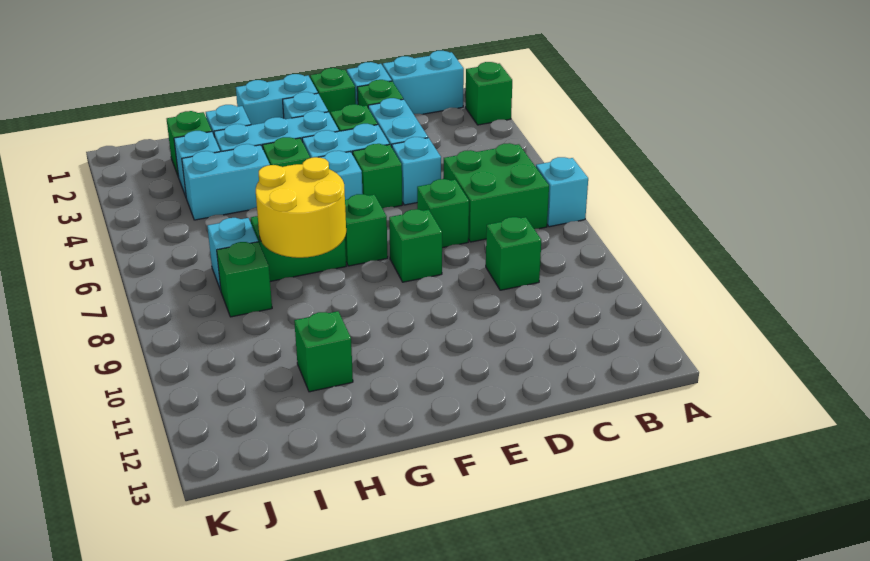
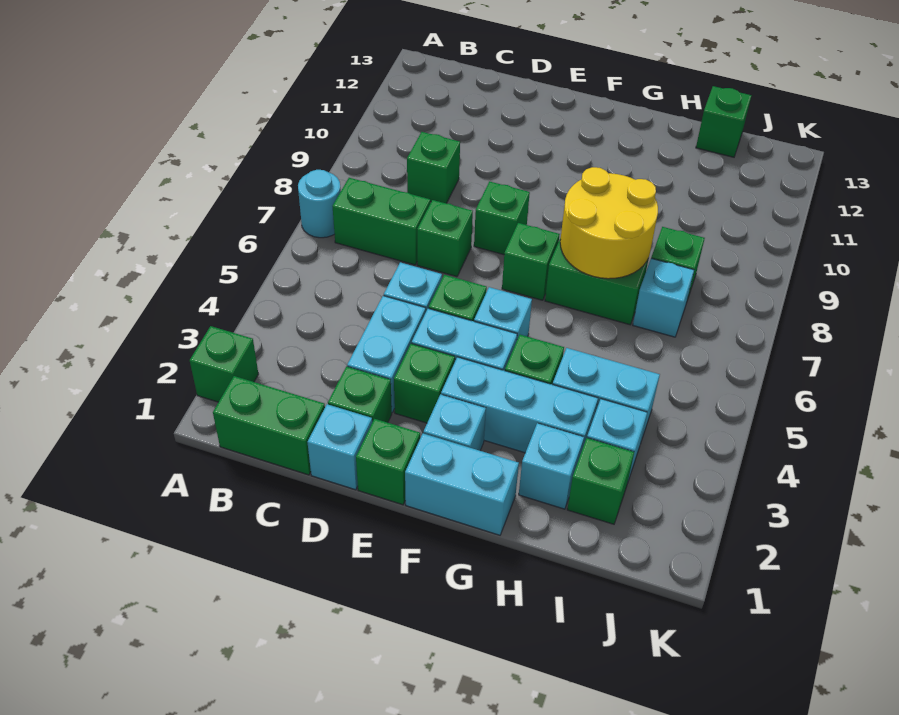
cyan brick A7 level 1 -> cyan round brick A7 level 1
cyan brick B1:C1 level 1 -> green brick B1:C1 level 1
green brick B6:C7 level 1 -> green brick B7:C7 level 1
green brick H11 level 1 -> green brick I13 level 1

